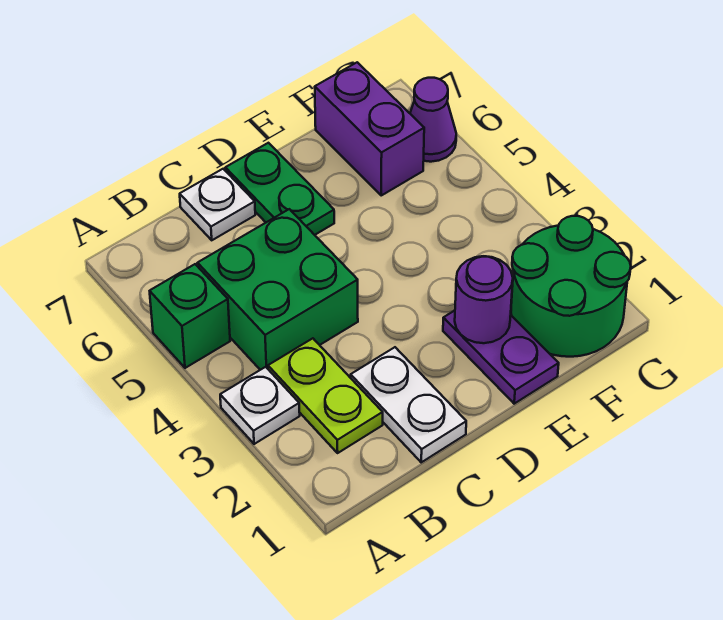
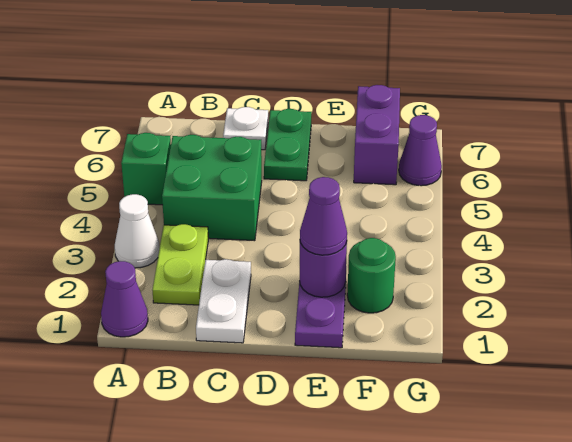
none -> purple cone A1 level 1
white plate A3 level 1 -> white cone A3 level 1
none -> purple cone E2 level 3
green round brick F1:G2 level 1 -> green round brick F2 level 1

